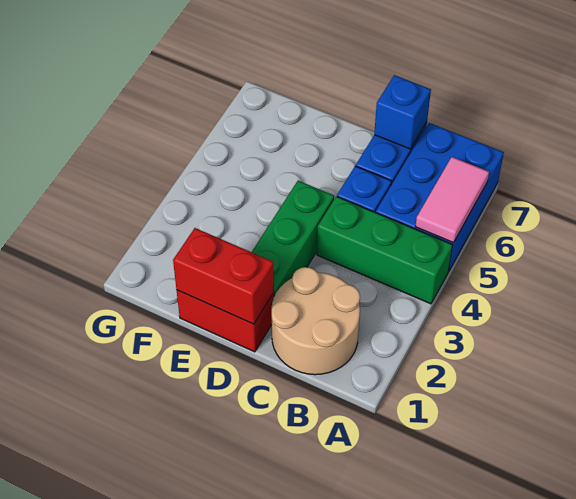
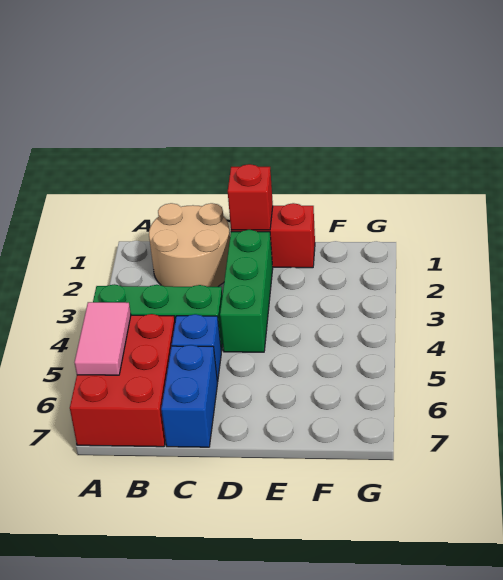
blue brick A5:B7 level 1 -> red brick A5:B7 level 1
blue brick C7 level 2 -> none
red brick D1:E1 level 2 -> red brick D1 level 2

